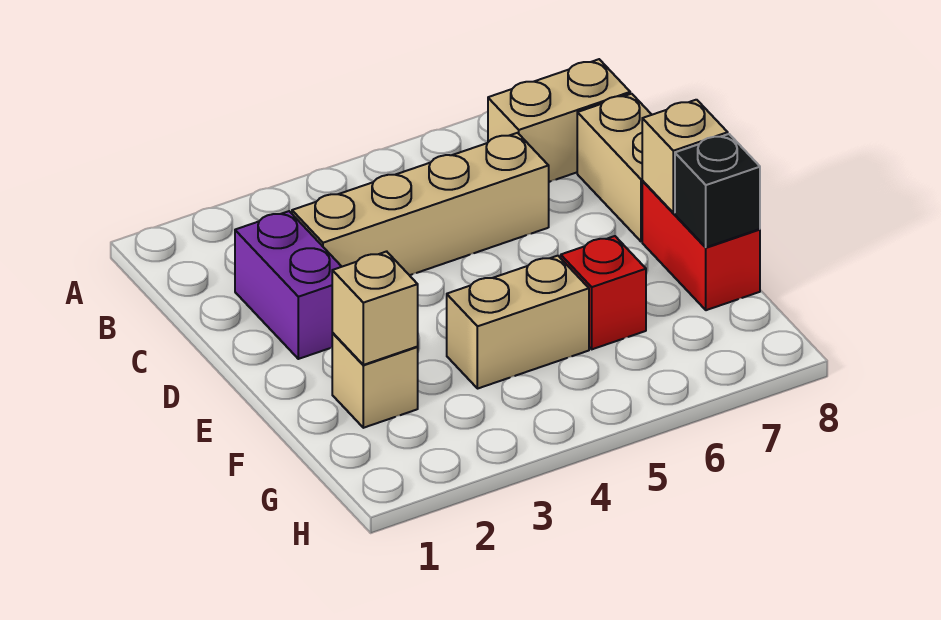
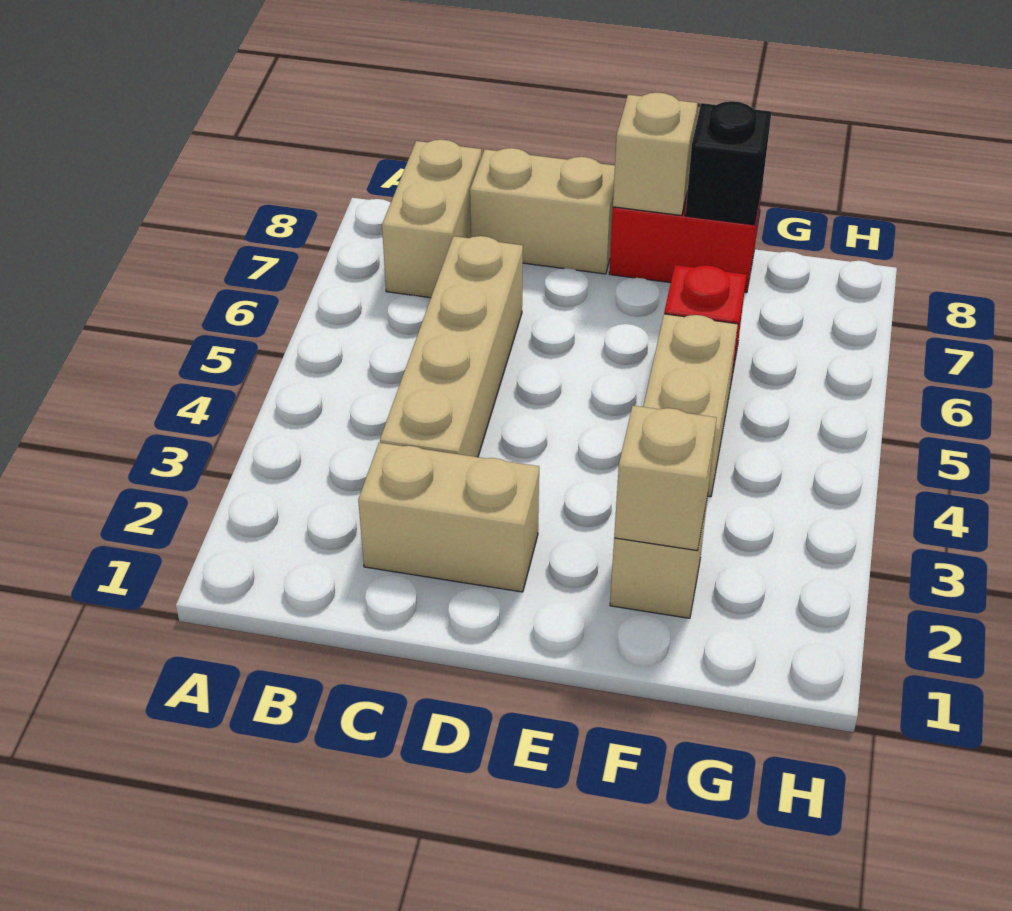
purple brick C2:D2 level 1 -> tan brick C2:D2 level 1

